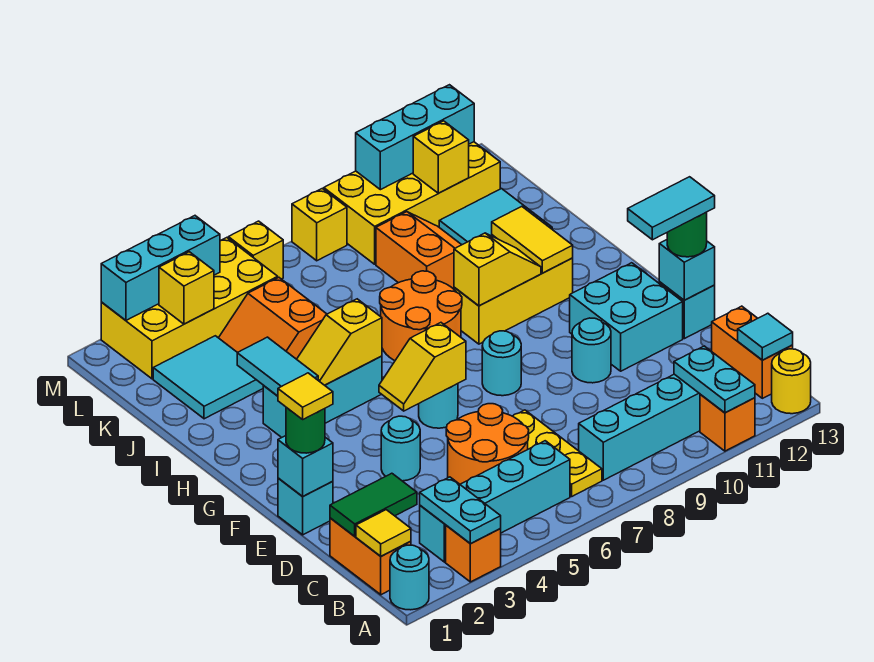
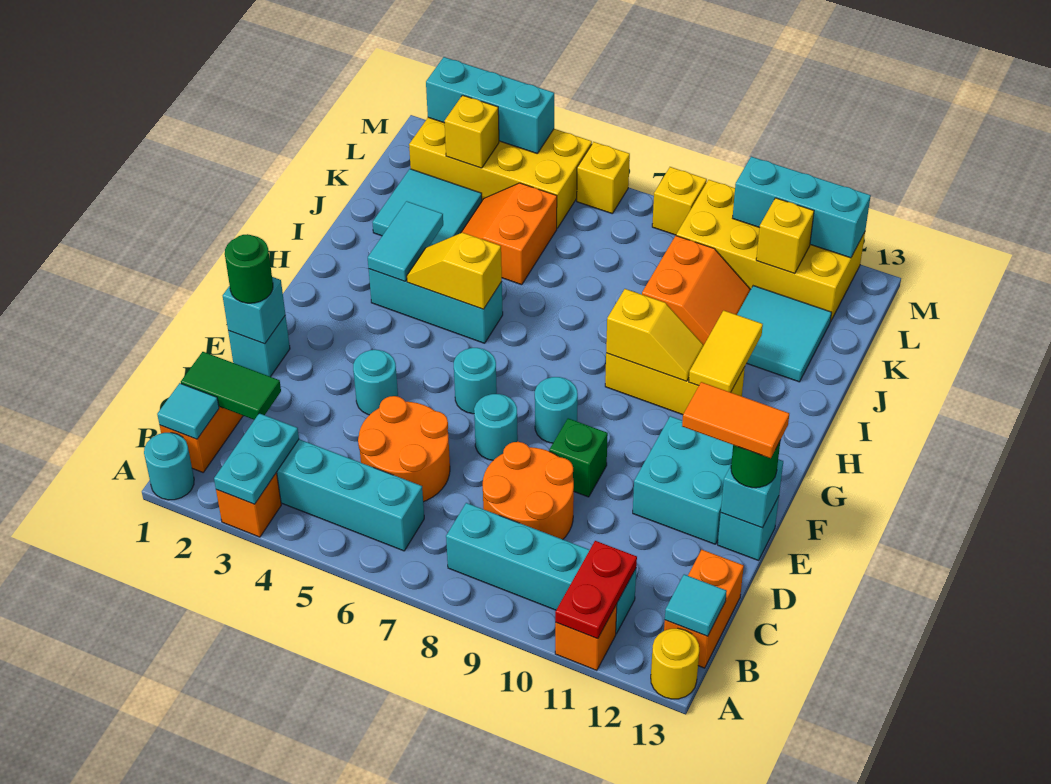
cyan plate A11:B11 level 2 -> red plate A11:B11 level 2
yellow tile B1 level 2 -> cyan tile B1 level 2
yellow plate B7:D7 level 1 -> none
yellow tile E1 level 4 -> none
none -> green brick E9 level 1
cyan round brick E10 level 1 -> cyan round brick E7 level 1
cyan tile E12:E13 level 4 -> orange tile E12:E13 level 4
yellow slope F5:F6 level 2 top 6 -> none
orange round brick H7:I8 level 1 -> orange round brick C8:D9 level 1

